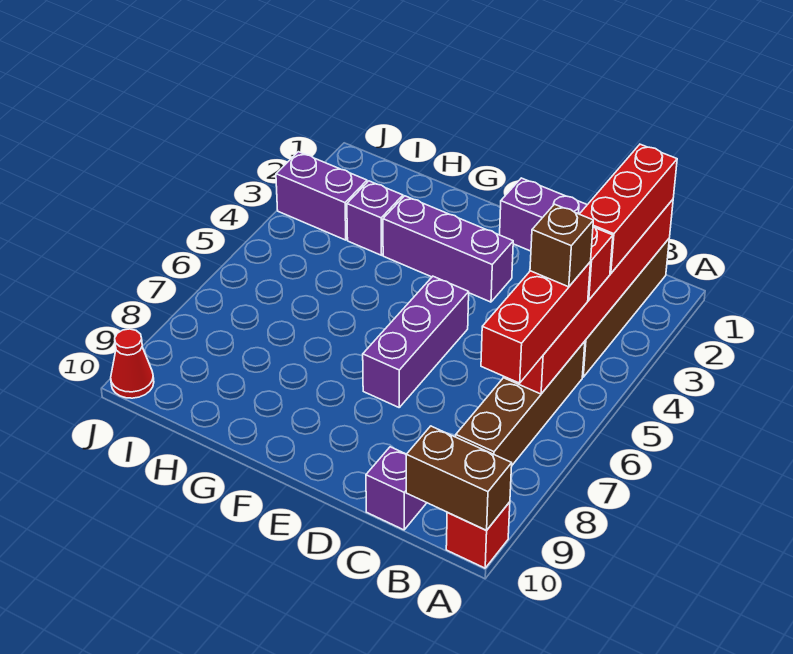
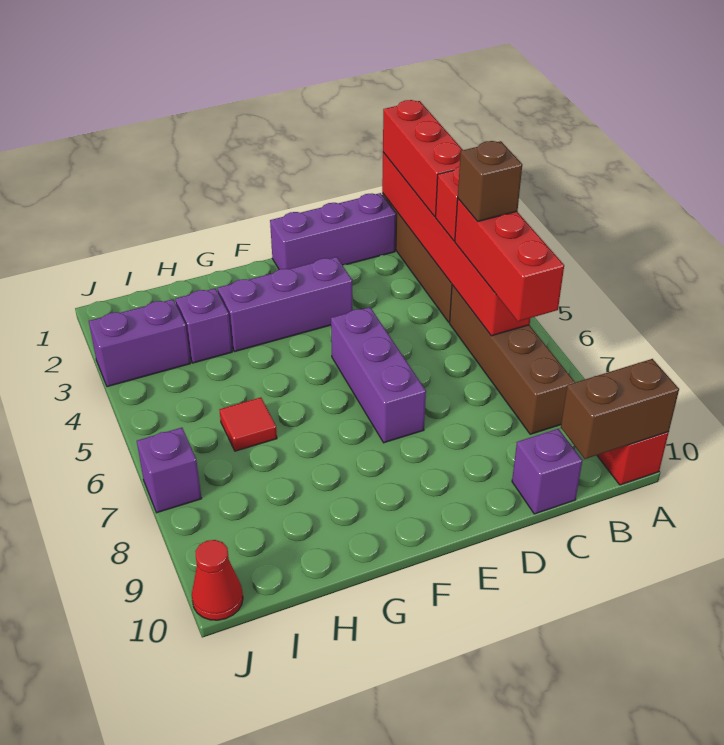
none -> red tile H6 level 1
none -> purple brick J7 level 1

